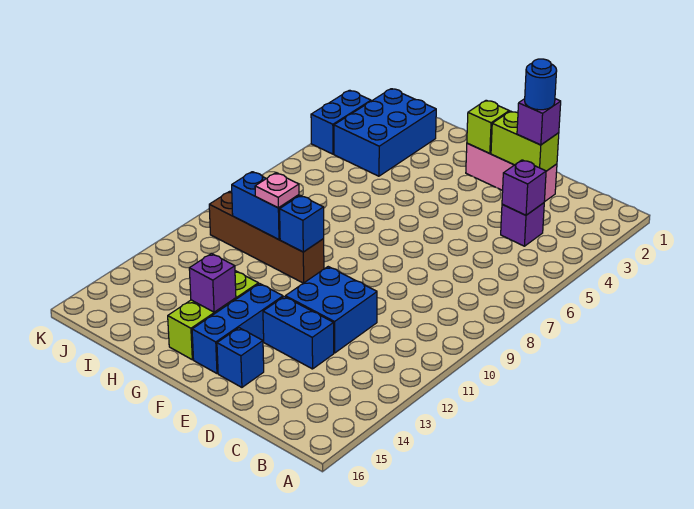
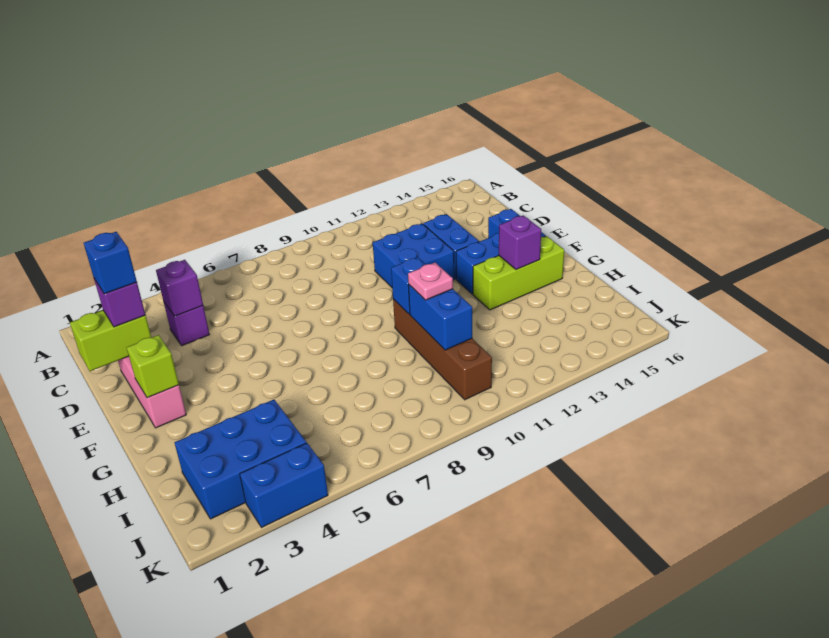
lime brick D2:E2 level 2 -> lime brick D1:D2 level 2
blue round brick D2 level 4 -> blue brick D2 level 4

